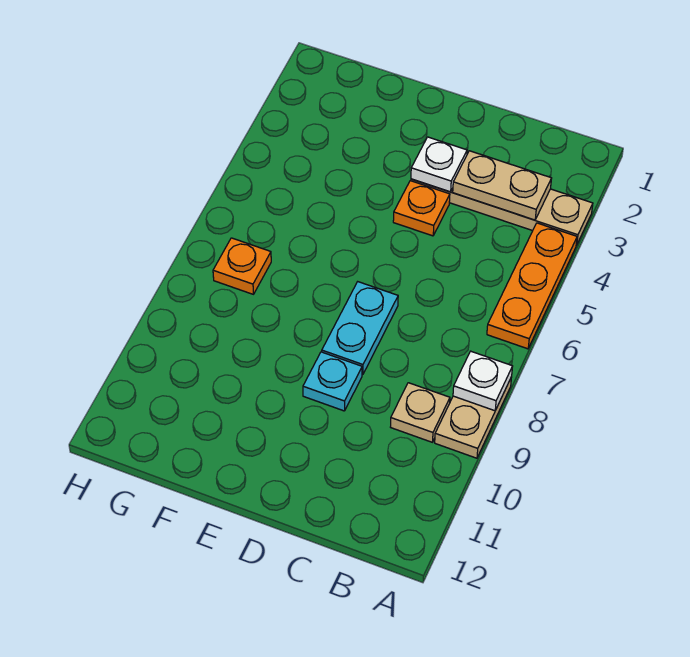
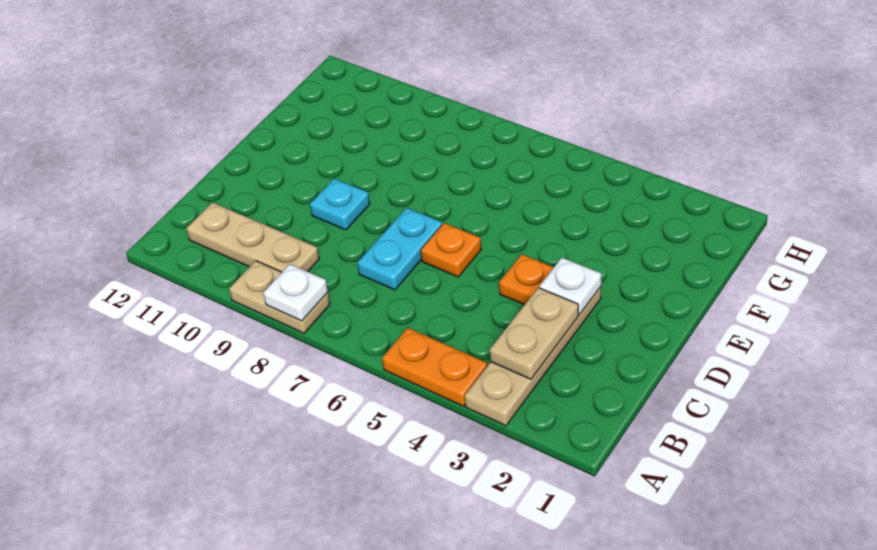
orange plate A4:A6 level 1 -> orange plate A4:A5 level 1
tan plate B9 level 1 -> tan plate B9:B11 level 1
cyan plate D7:D8 level 1 -> cyan plate C7:D7 level 1
orange plate G7 level 1 -> orange plate D6 level 1

